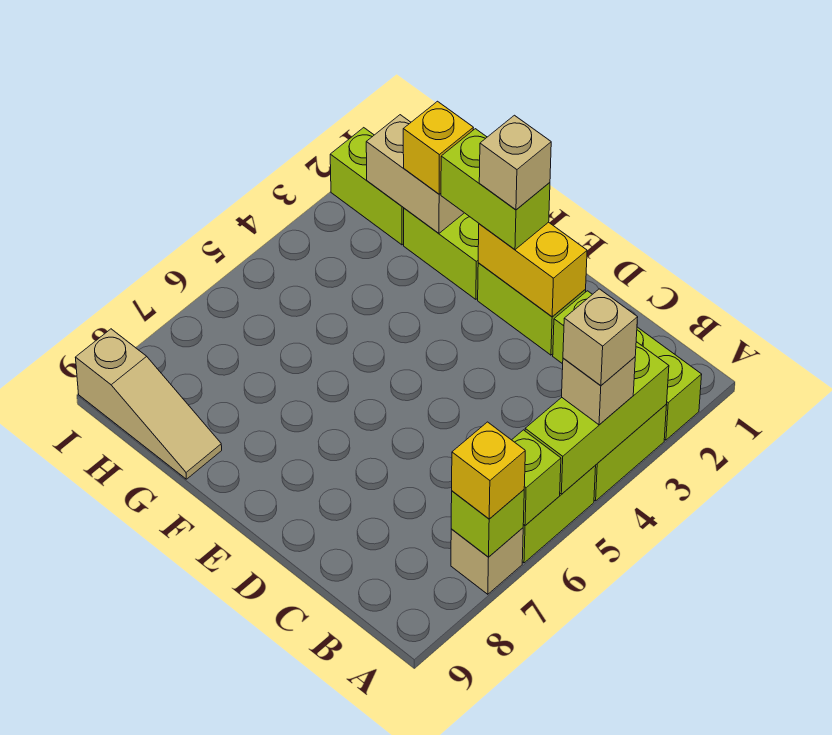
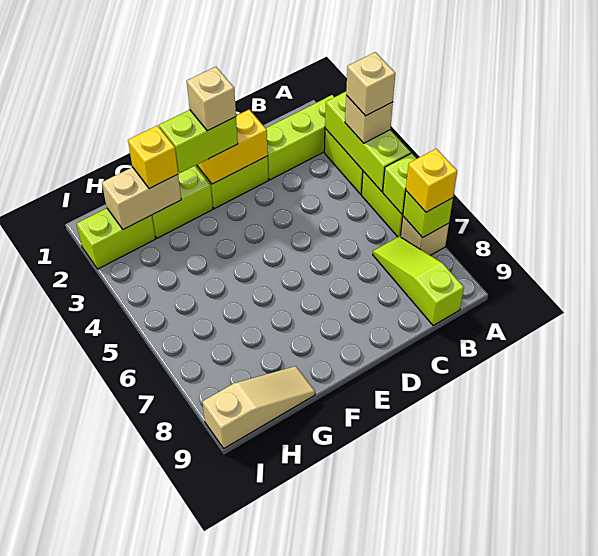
none -> lime slope B7:B9 level 1 top 9

